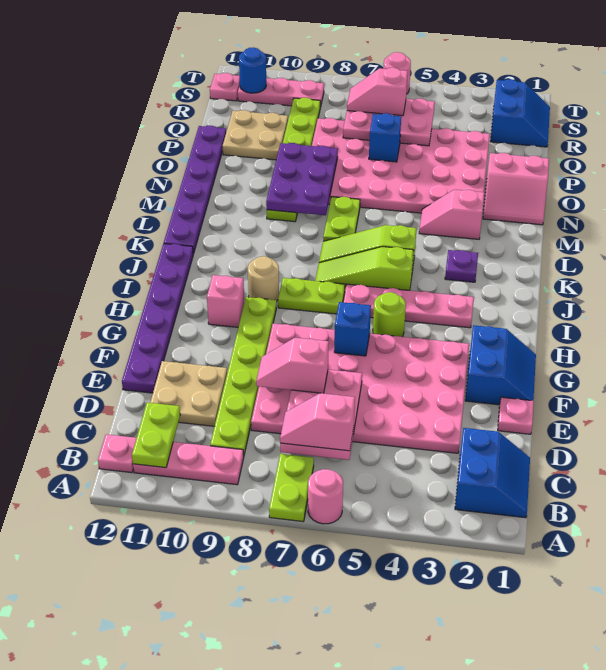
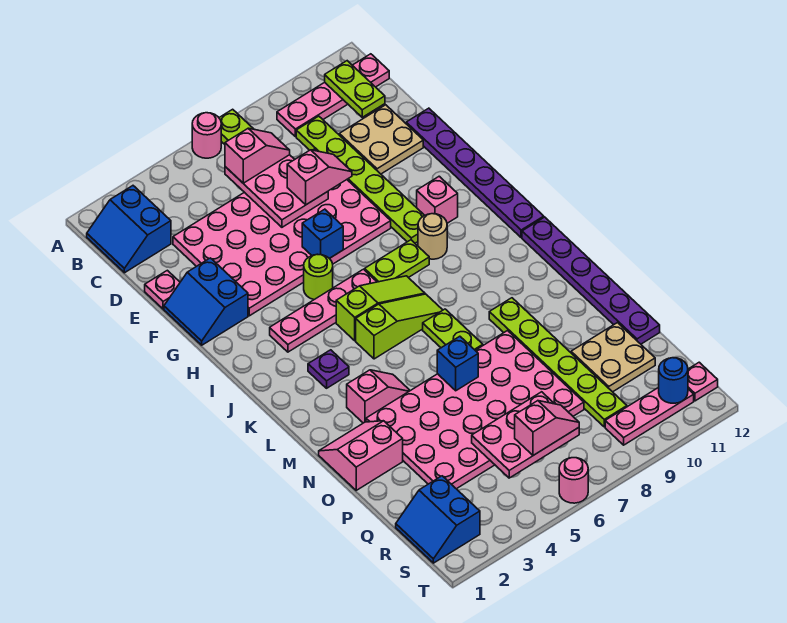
purple plate M8:O9 level 2 -> none
blue brick P6 level 2 -> blue brick N6 level 2

